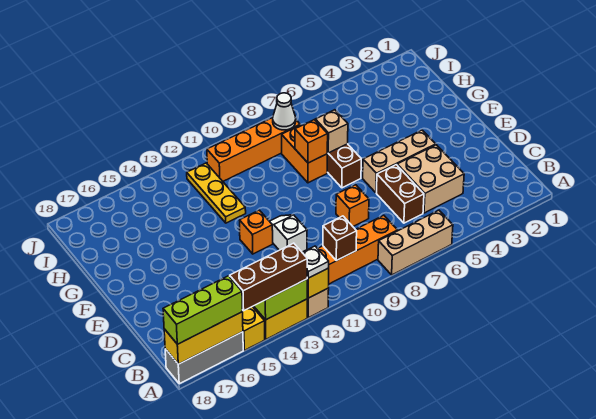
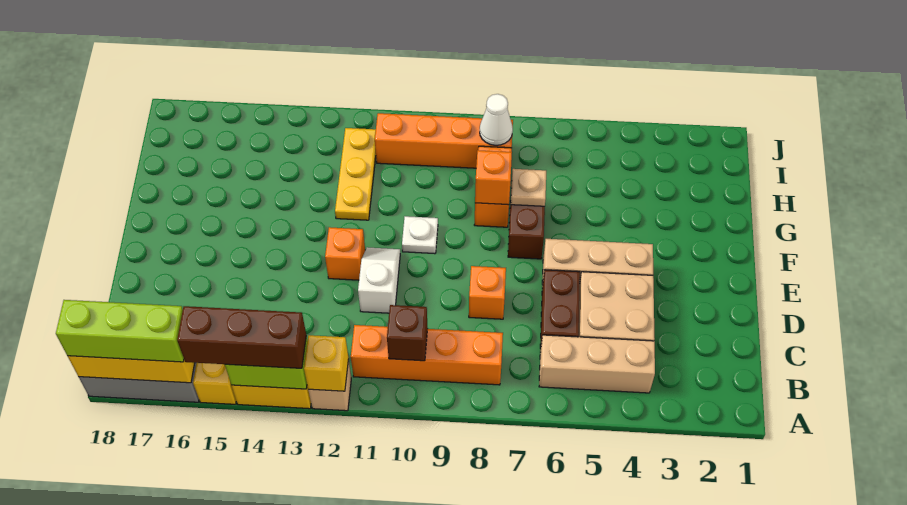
tan brick A6:A8 level 1 -> tan brick B4:B6 level 1
white plate A12 level 3 -> white plate F10 level 1
tan brick G7 level 2 -> tan plate G7 level 2

